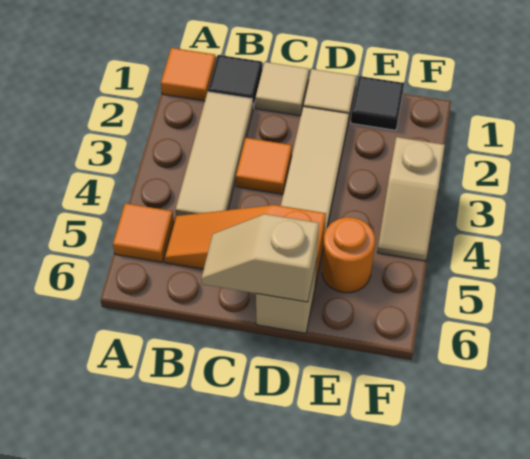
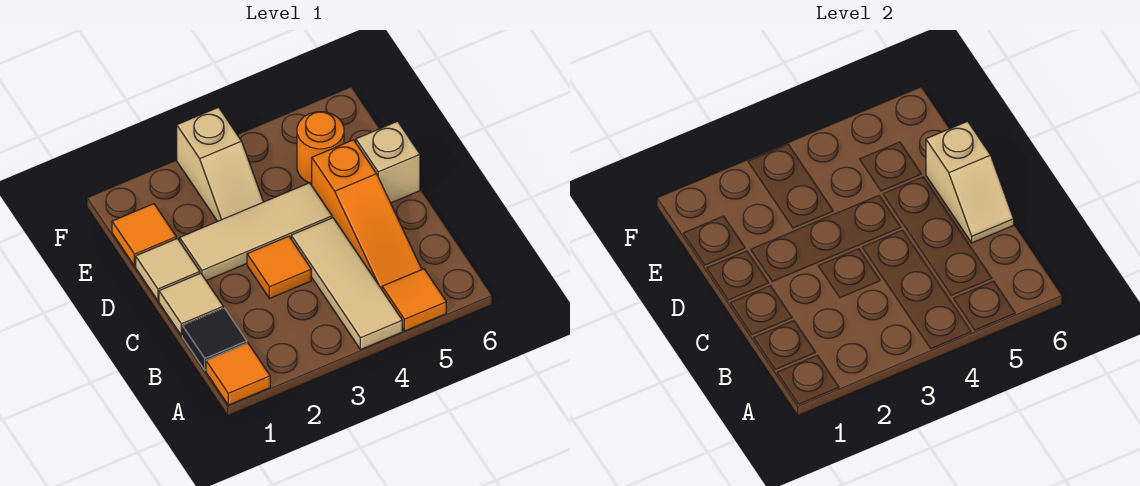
tan tile B2:B4 level 1 -> tan tile A4:C4 level 1
black tile E1 level 1 -> orange tile E1 level 1
tan slope F3:F4 level 1 top 3 -> tan slope E3:F3 level 1 top F

